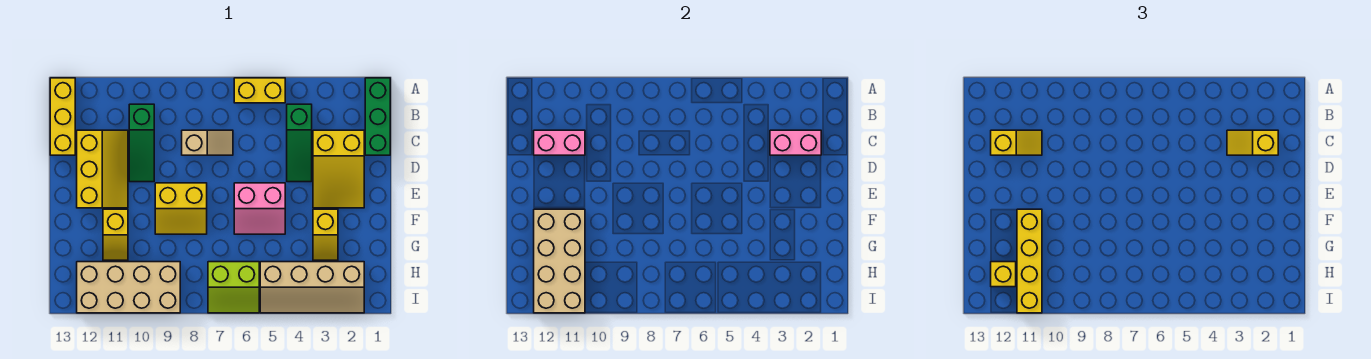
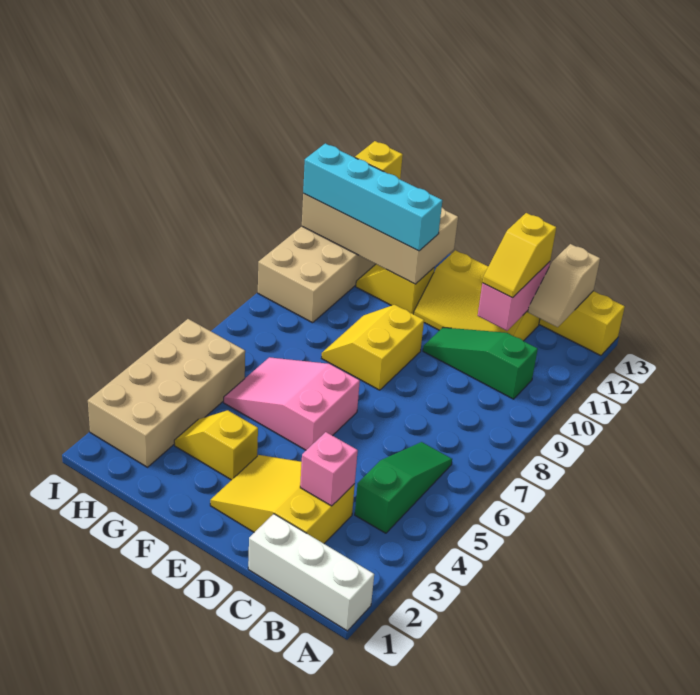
green brick A1:C1 level 1 -> white brick A1:C1 level 1
yellow brick A5:A6 level 1 -> none
green slope B4:D4 level 1 top B -> green slope B4:B6 level 1 top 4
pink brick C2:C3 level 2 -> pink brick C3 level 2
yellow slope C2:C3 level 3 top 2 -> none
tan slope C7:C8 level 1 top 8 -> tan slope B12:B13 level 2 top 13
pink slope E5:F6 level 1 top E -> pink slope E5:G6 level 1 top E
yellow brick F11:I11 level 3 -> cyan brick F11:I11 level 3
tan slope H2:I5 level 1 top H -> tan brick H2:I5 level 1
lime slope H6:I7 level 1 top H -> none

